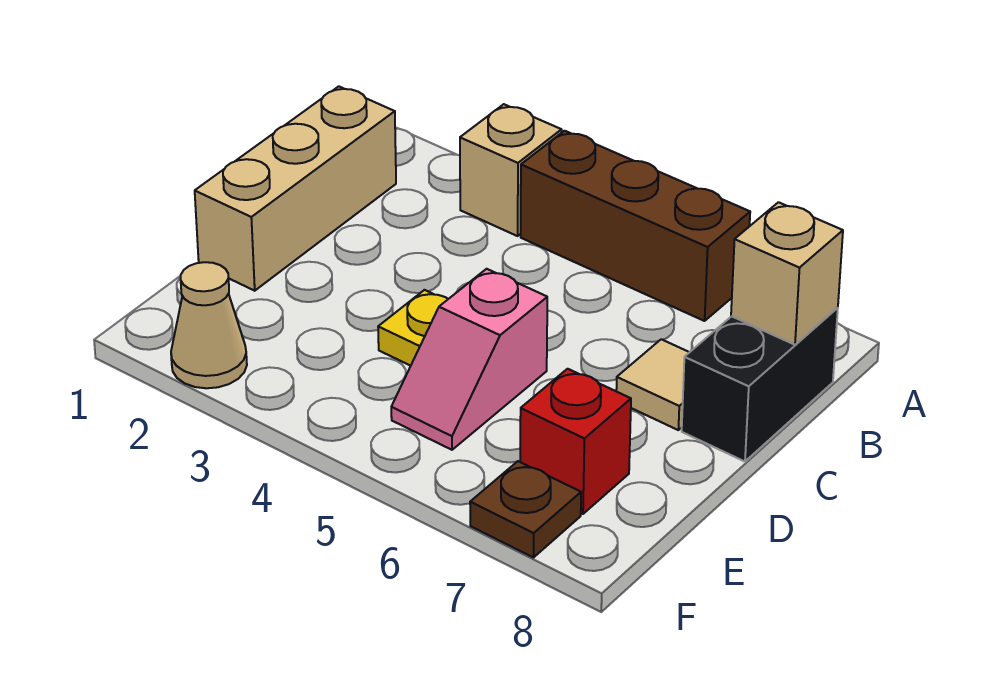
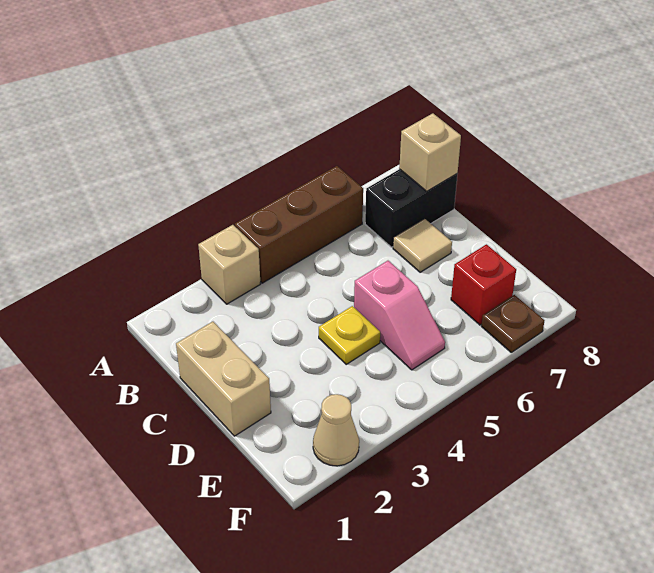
tan brick B1:D1 level 1 -> tan brick C1:D1 level 1
black brick B8:C8 level 1 -> black brick B7:B8 level 1

